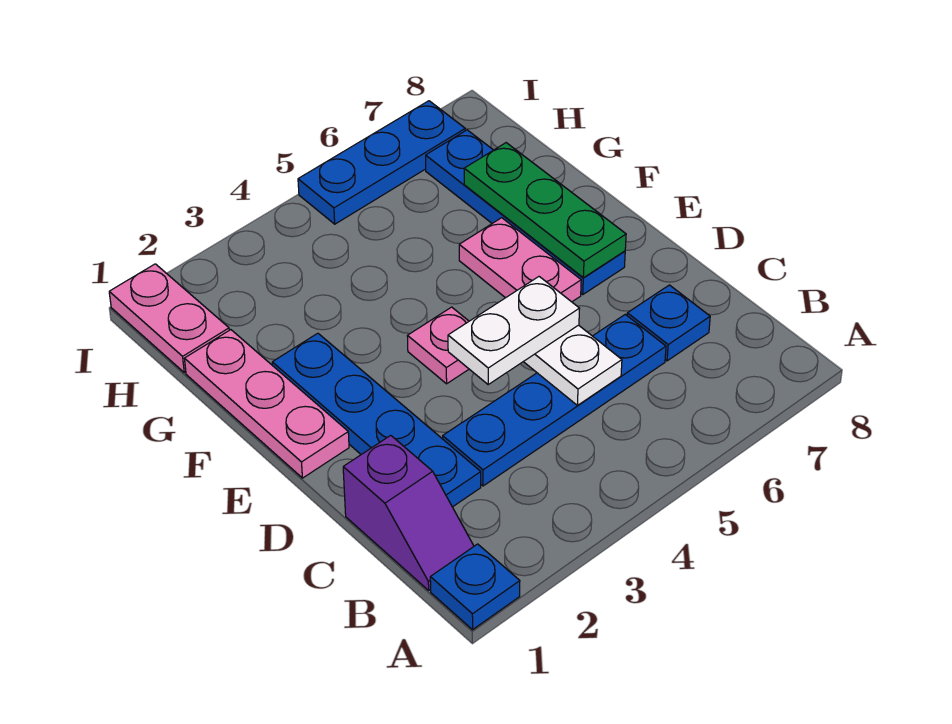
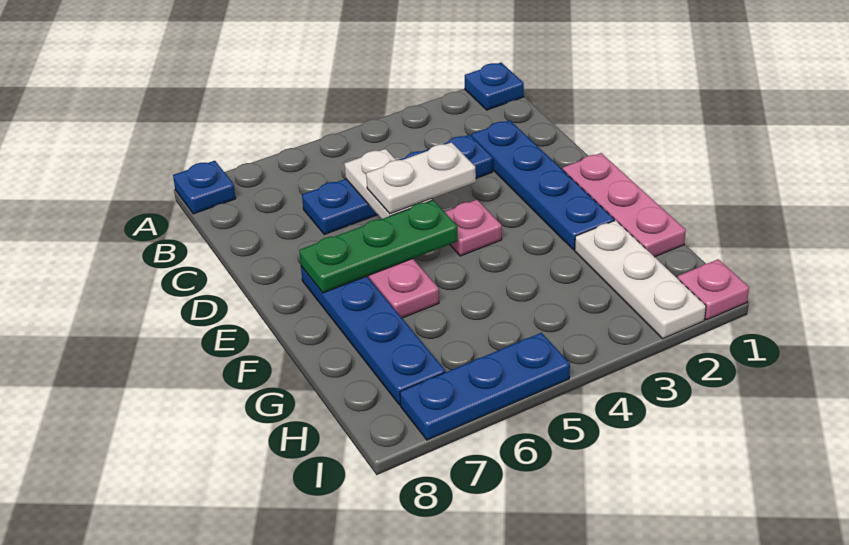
purple slope B1:C1 level 1 top C -> none
blue plate C7 level 1 -> blue plate A8 level 1
green plate E7:G7 level 2 -> green plate E5:E7 level 2
none -> white plate G2:I2 level 1
pink plate H1:I1 level 1 -> pink plate I1 level 1

